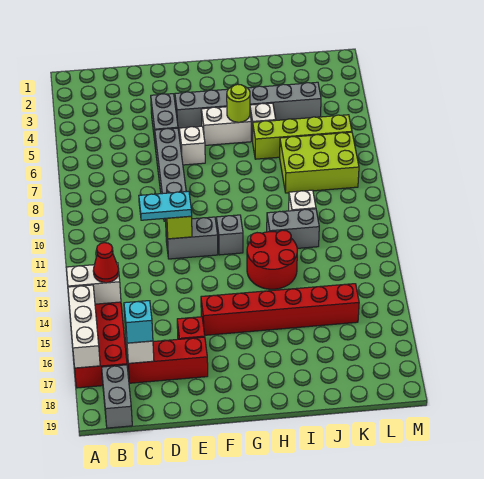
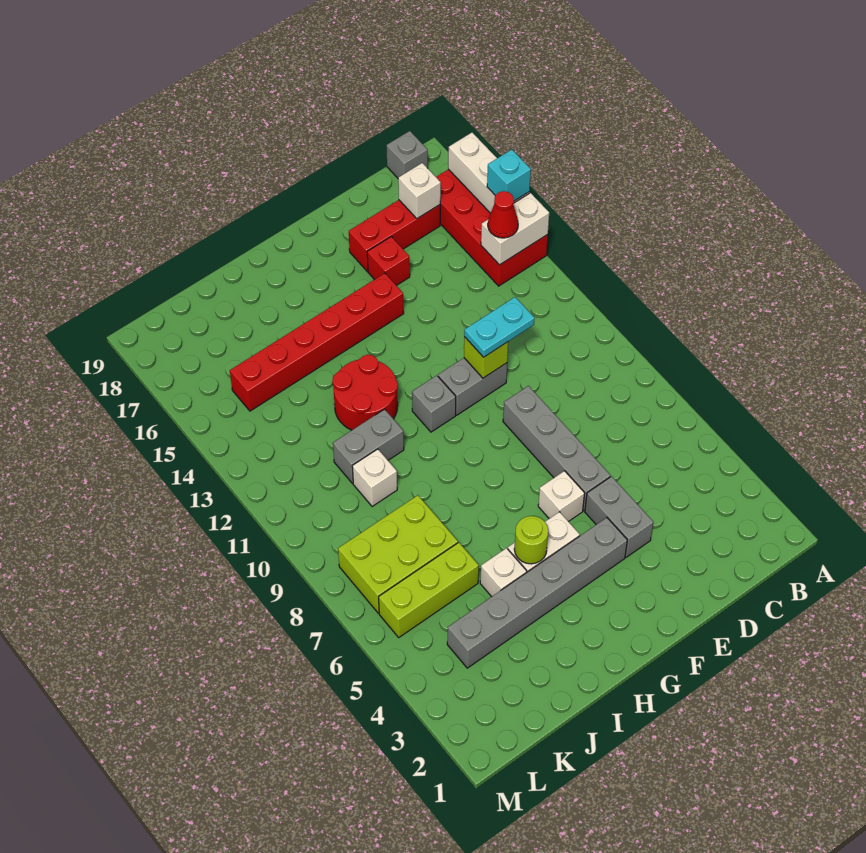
grey brick B18:B19 level 1 -> grey brick B19 level 1
cyan brick C17 level 3 -> cyan brick A15 level 3
lime brick I6:L6 level 1 -> lime brick J6:L6 level 1

